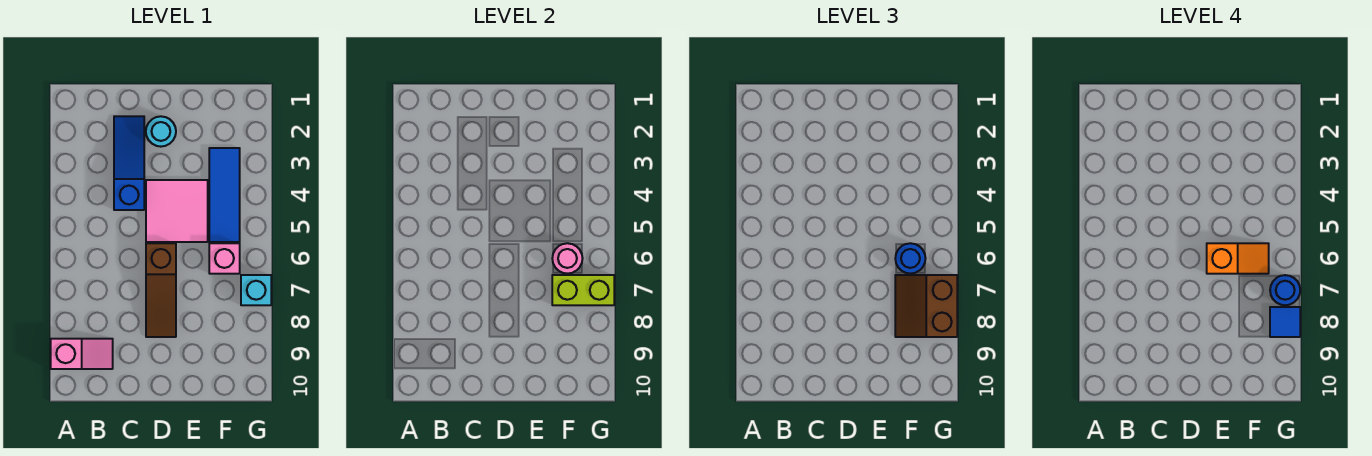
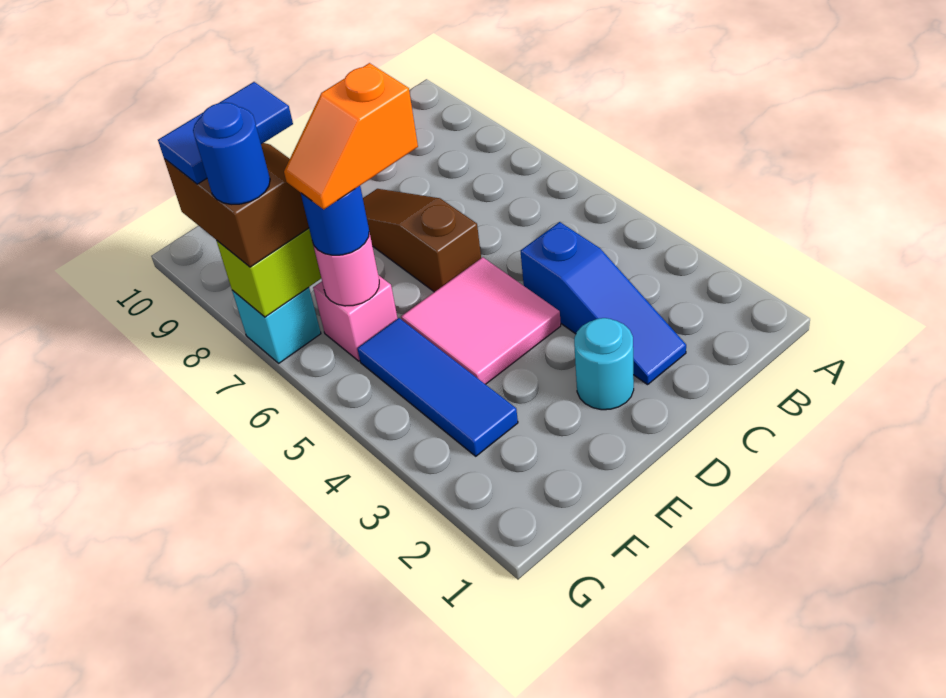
pink slope A9:B9 level 1 top A -> none
blue tile G8 level 4 -> blue tile F8:G8 level 4

